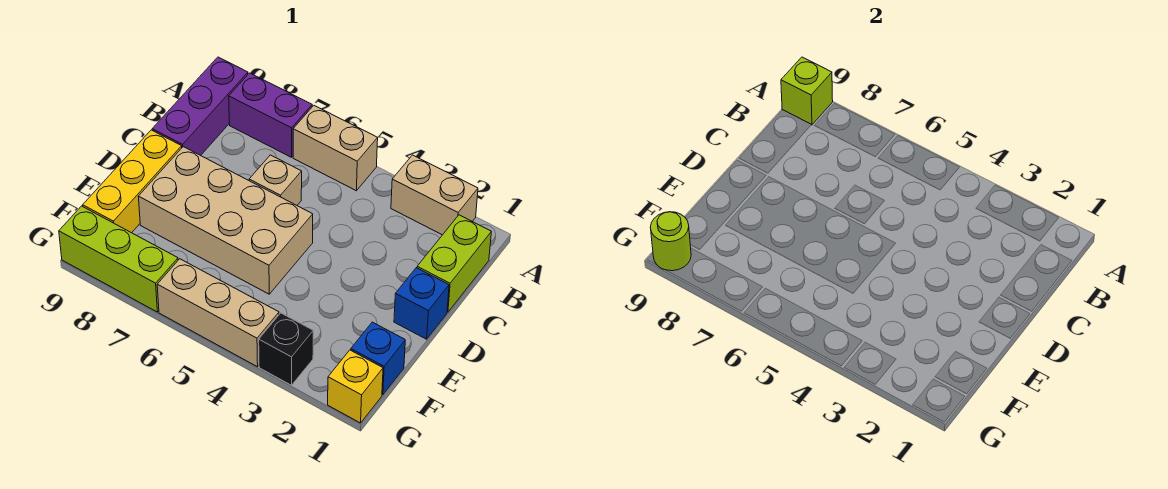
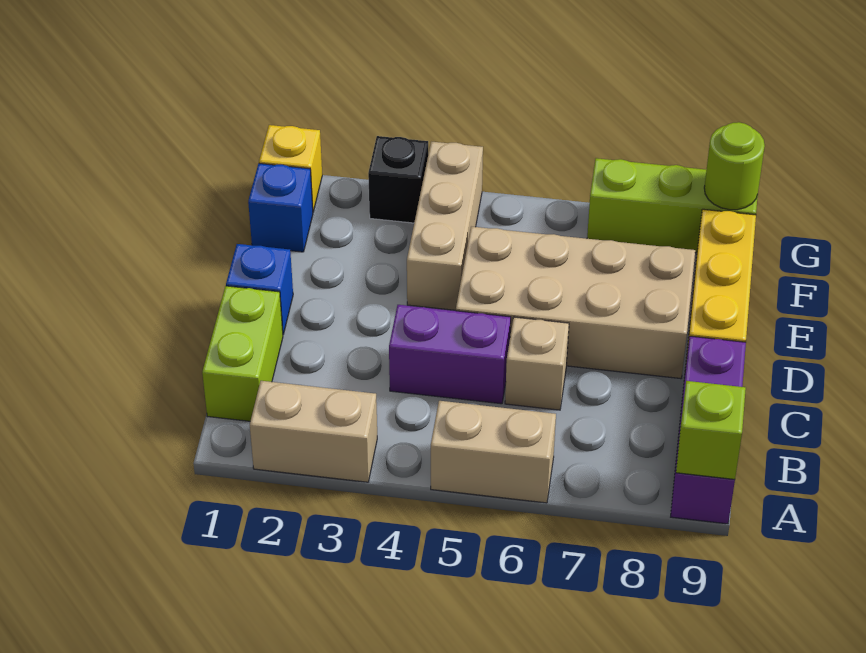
purple brick A7:A8 level 1 -> purple brick C4:C5 level 1
tan brick G4:G6 level 1 -> tan brick E4:G4 level 1

